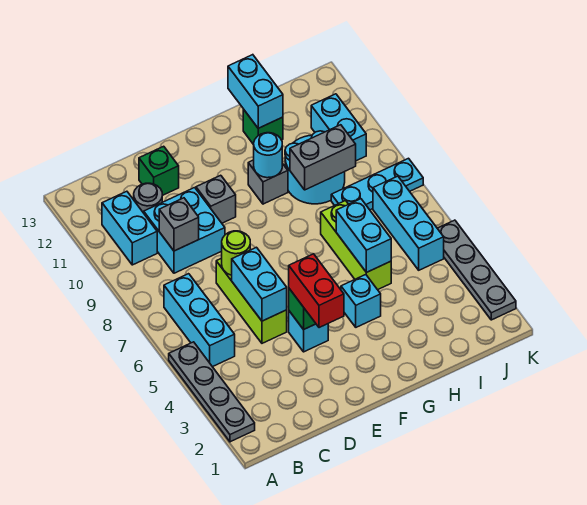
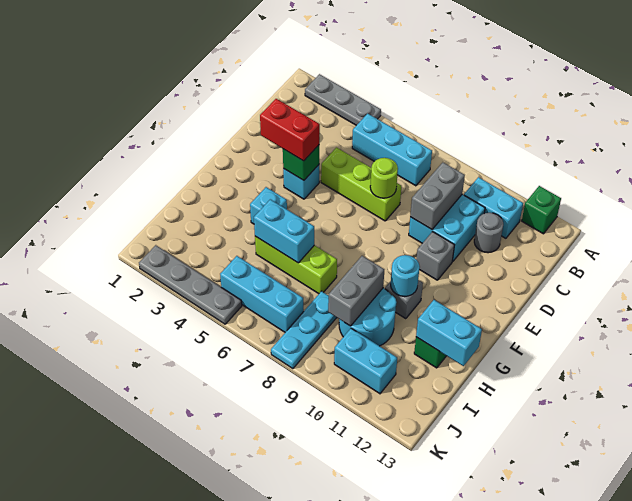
grey plate A2:A5 level 1 -> grey plate A2:A4 level 1
grey brick C9 level 2 -> grey brick C9:D9 level 2
cyan brick D5:D6 level 2 -> none
green brick D12 level 1 -> green brick A12 level 1

